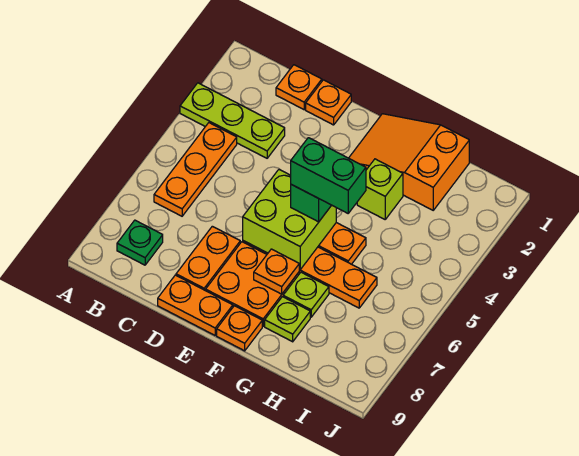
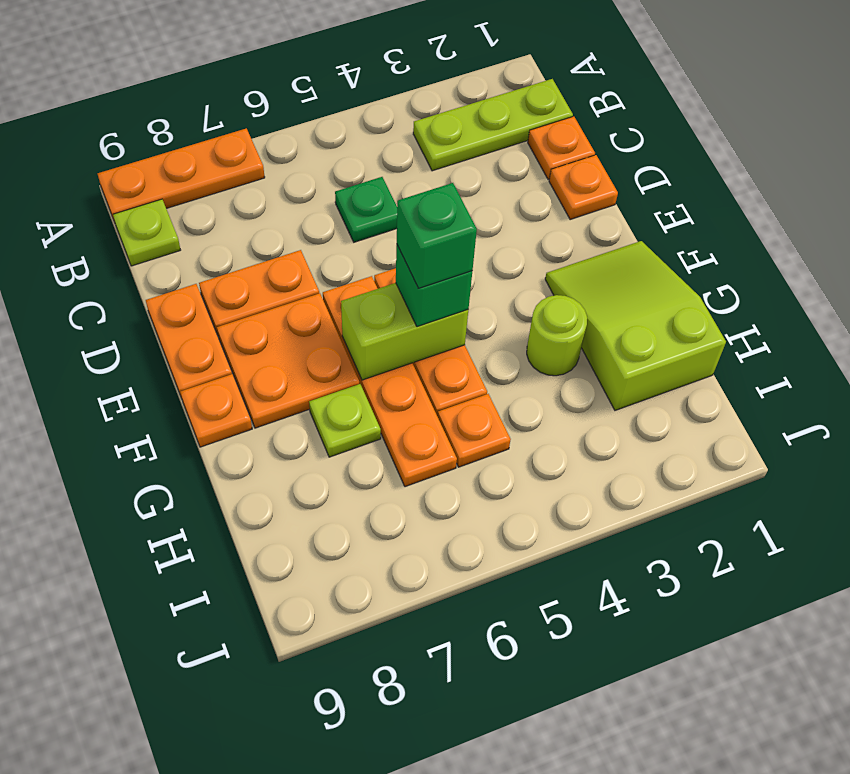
lime plate A3:C3 level 1 -> lime plate B1:B3 level 1
orange plate B4:B6 level 1 -> orange plate A7:A9 level 1
green plate B8 level 1 -> green plate C5 level 1
lime brick E5:F6 level 2 -> lime brick F5:F6 level 2
orange slope F1:H2 level 1 top H -> lime slope F1:H2 level 1 top H
green brick F5:G5 level 4 -> green brick F5 level 4
orange plate F7 level 2 -> orange plate H5 level 1
lime brick G3 level 1 -> lime round brick G3 level 1
lime plate G8 level 1 -> lime plate B9 level 1

